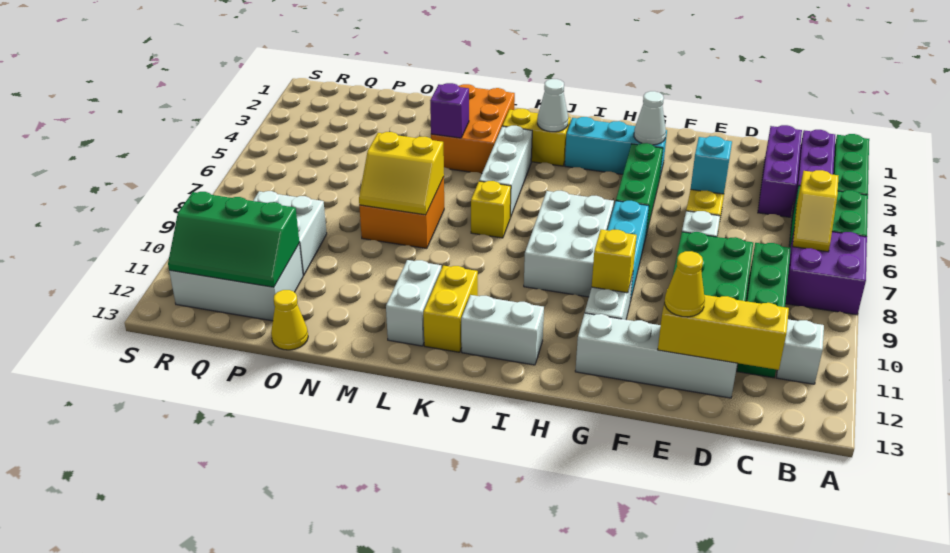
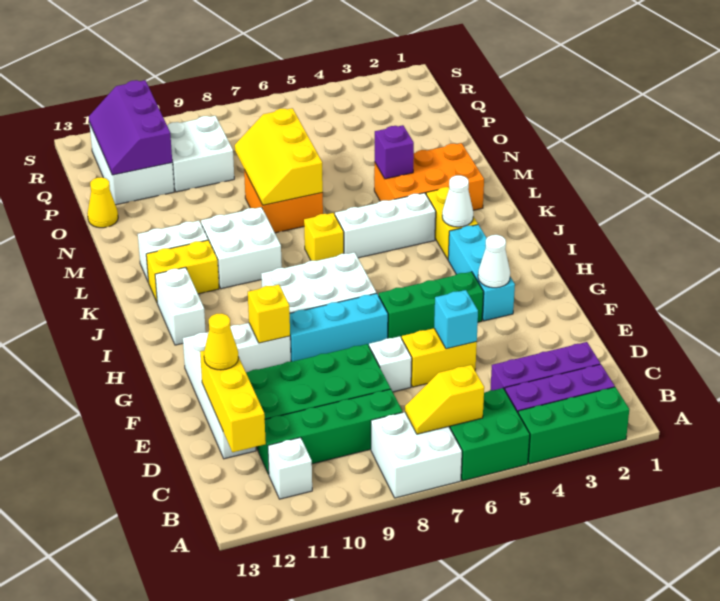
purple brick A7:B8 level 1 -> white brick A7:B8 level 1
none -> white brick K9:L10 level 1
yellow slope M7:N8 level 2 top 7 -> yellow slope M7:O8 level 2 top 7
green slope P11:R12 level 2 top 11 -> purple slope P11:R12 level 2 top 11

